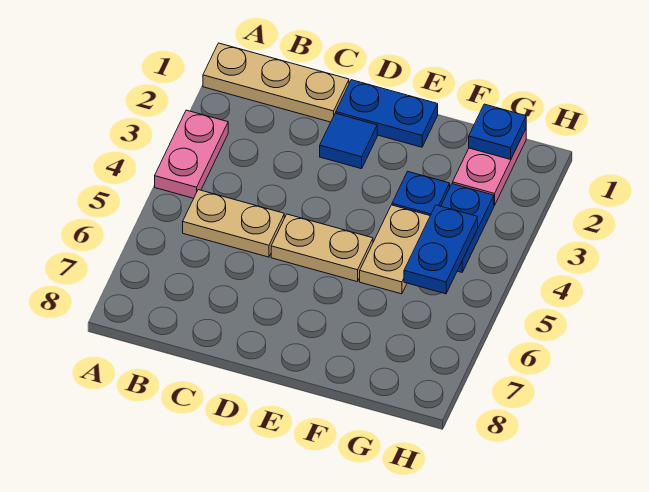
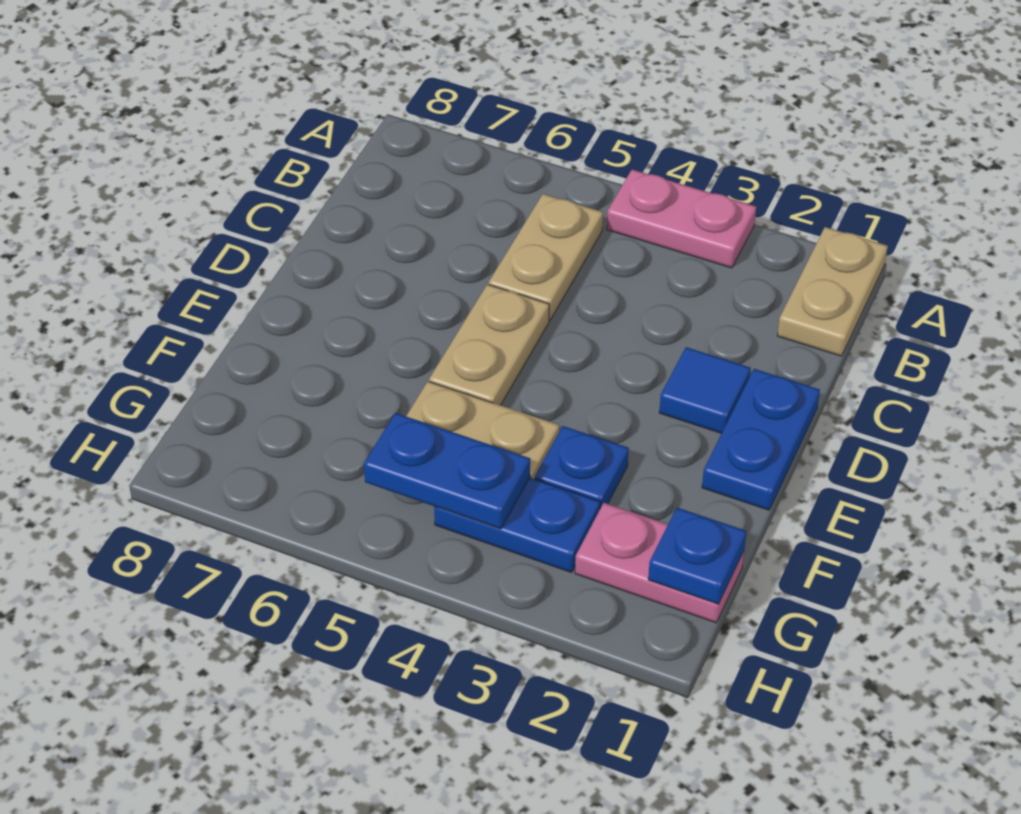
tan plate A1:C1 level 1 -> tan plate A1:B1 level 1

